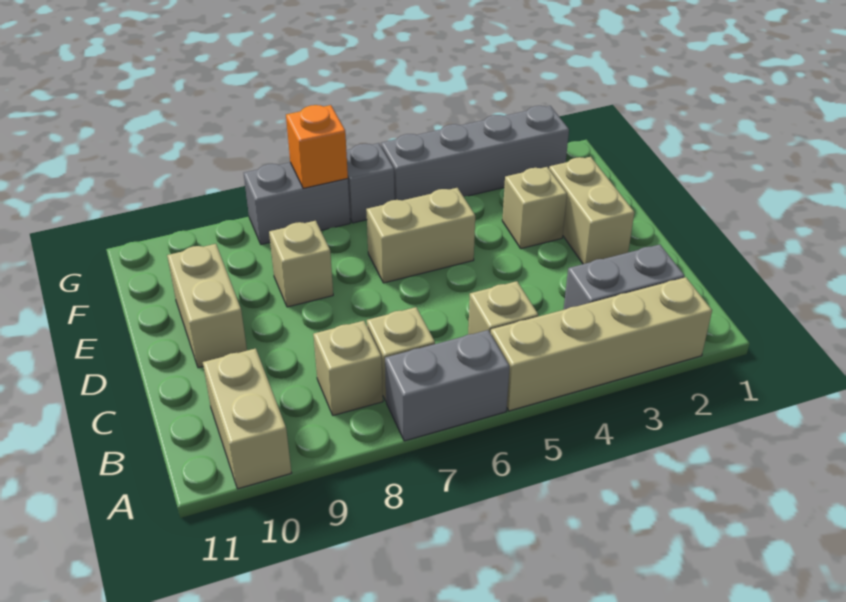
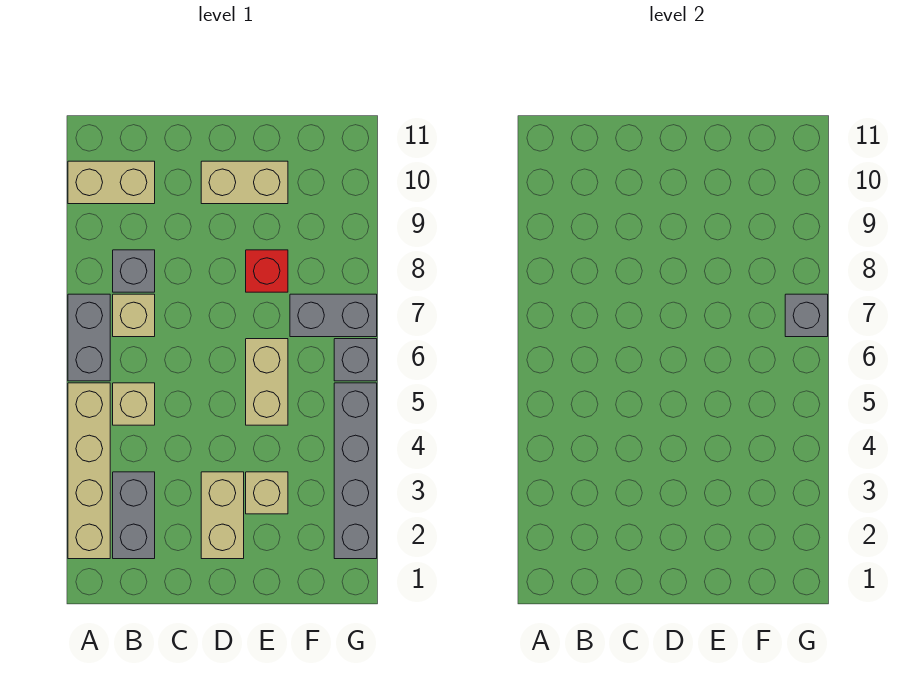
tan brick B8 level 1 -> grey brick B8 level 1
tan brick D2:E2 level 1 -> tan brick D2:D3 level 1
tan brick E8 level 1 -> red brick E8 level 1
grey brick G7:G8 level 1 -> grey brick F7:G7 level 1
orange brick G7 level 2 -> grey brick G7 level 2

